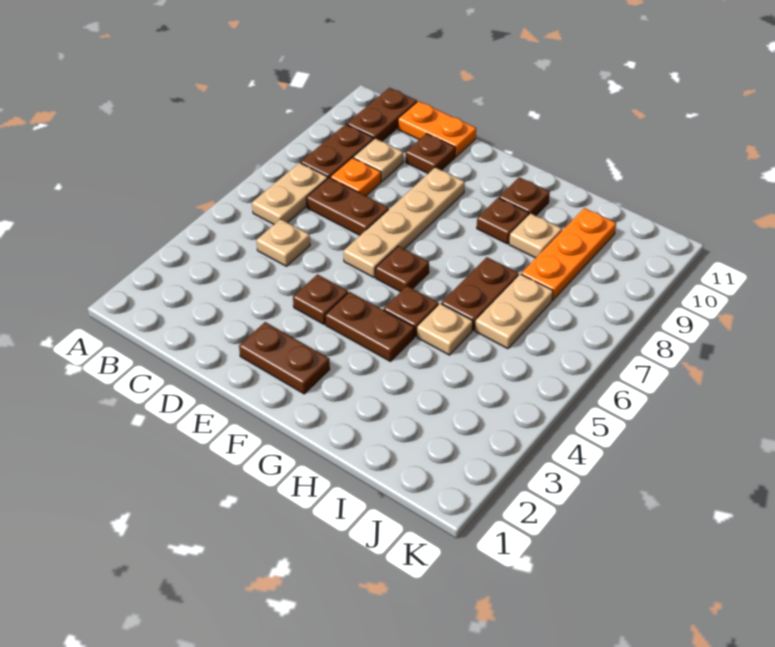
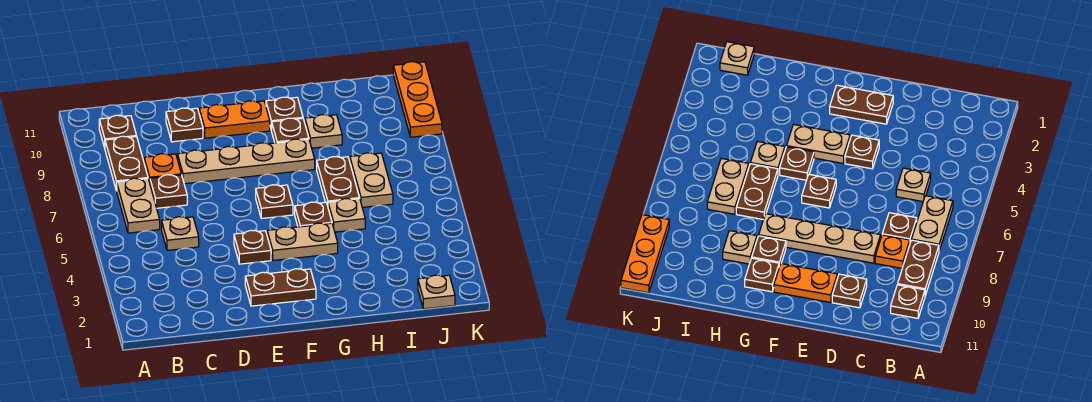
brown plate B10:B11 level 1 -> brown plate B10 level 1
brown plate C7:D7 level 1 -> brown plate C7 level 1
tan plate C9 level 1 -> tan plate J1 level 1
orange plate C11:D11 level 1 -> orange plate E10:F10 level 1
tan plate E6:E9 level 1 -> tan plate D8:G8 level 1
brown plate F4:G4 level 1 -> tan plate F4:G4 level 1
orange plate I8:I10 level 1 -> orange plate K9:K11 level 1

